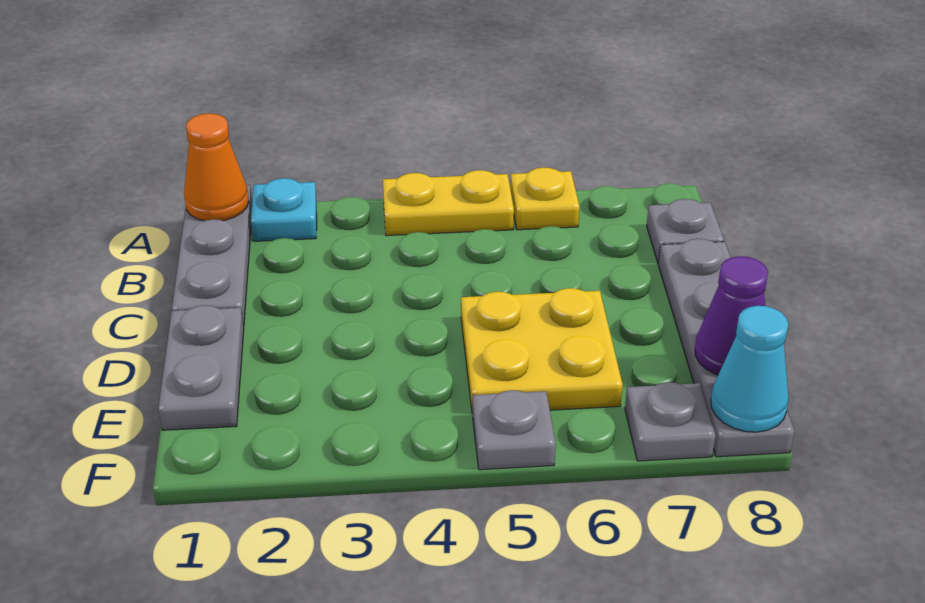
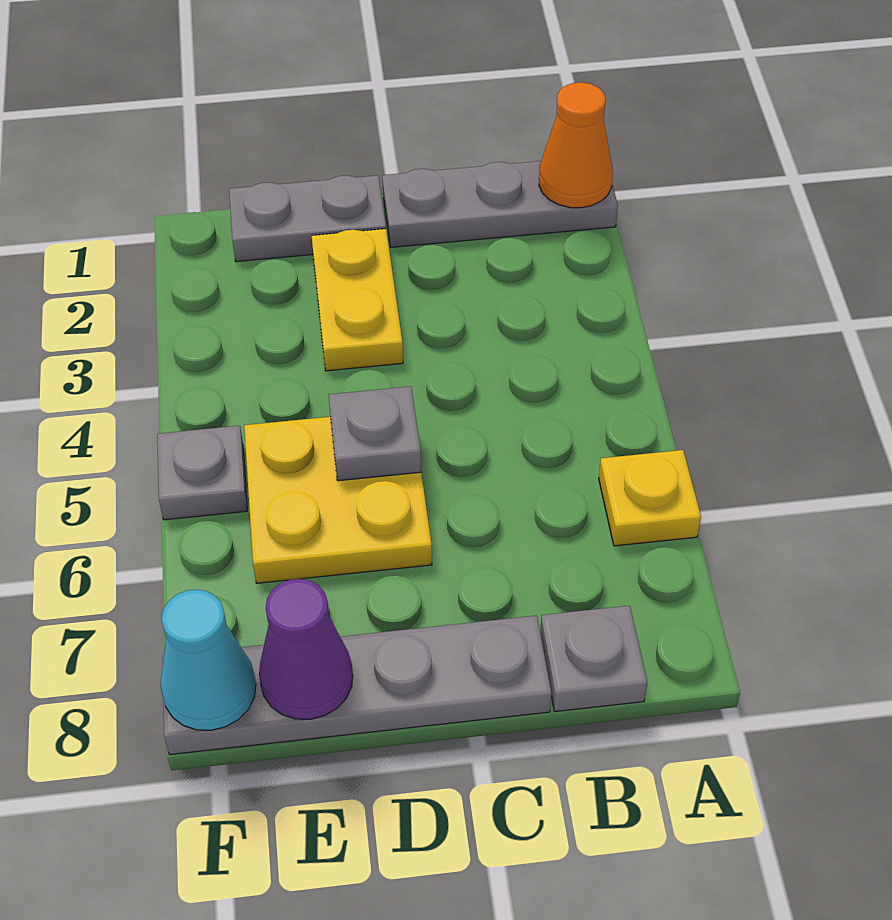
cyan plate A2 level 1 -> none
yellow plate A4:A5 level 1 -> yellow plate D2:D3 level 1
grey plate F7 level 1 -> grey plate D5 level 2

